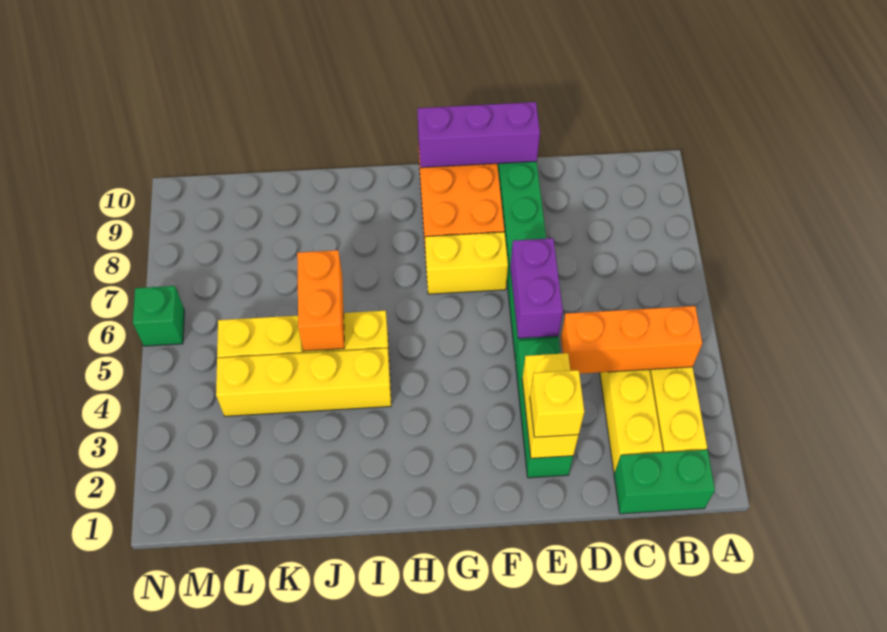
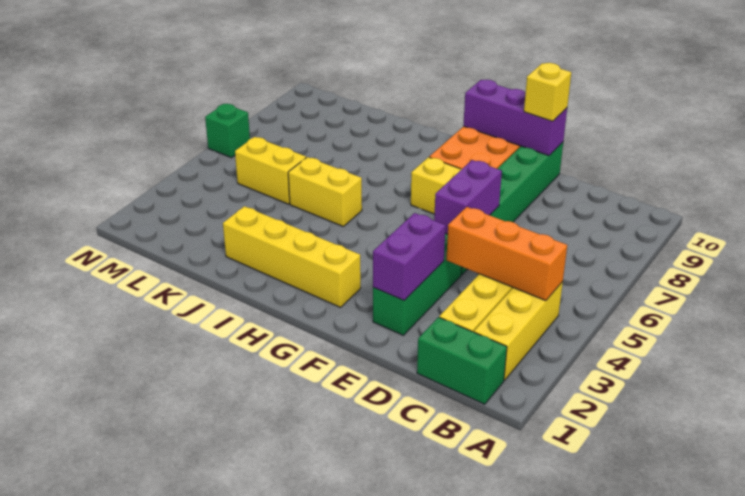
yellow brick E2:E3 level 2 -> purple brick E2:E3 level 2
yellow brick E2 level 3 -> yellow brick E10 level 3
yellow brick I4:L4 level 1 -> yellow brick G2:J2 level 1
orange brick J5:J6 level 2 -> none

